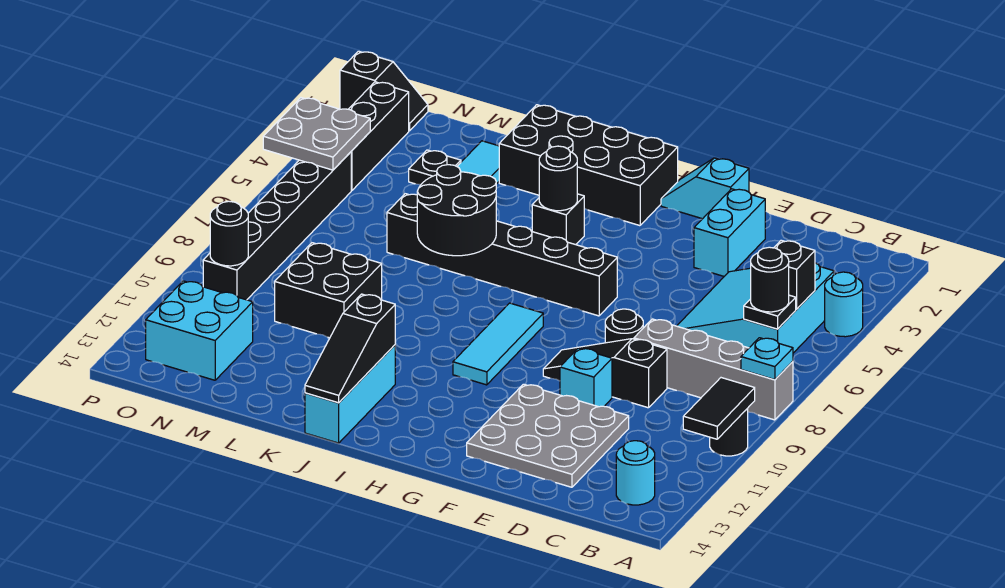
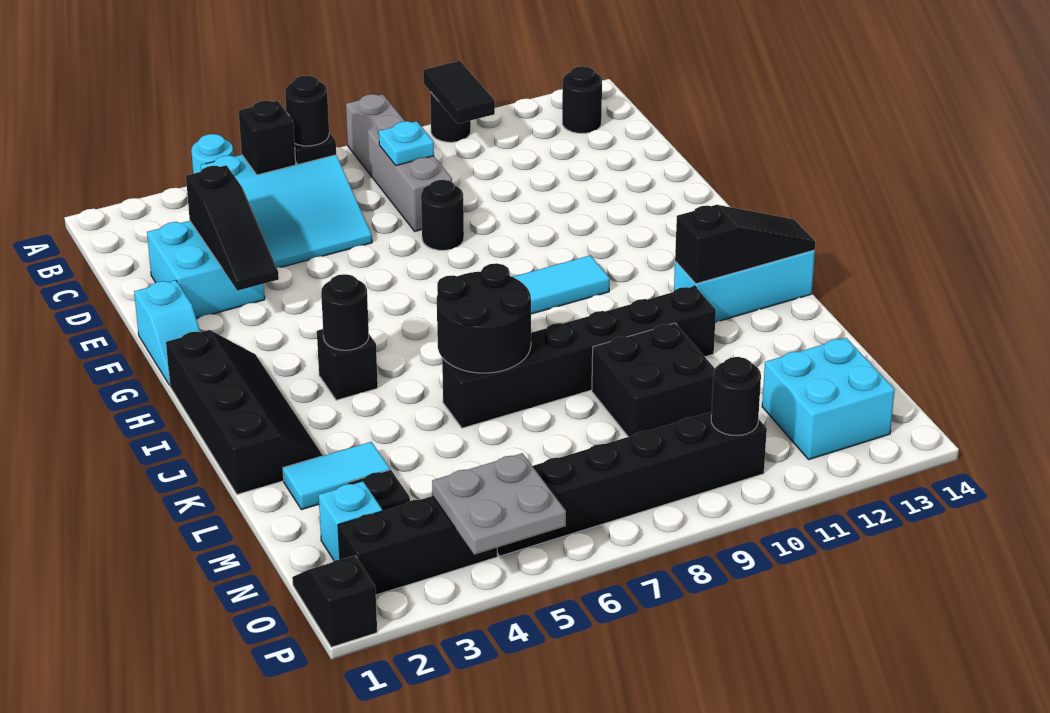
cyan plate A8 level 2 -> cyan plate C8 level 2
black tile A10:A11 level 2 -> black tile A10:B10 level 2
cyan round brick B13 level 1 -> black round brick B13 level 1
black slope D9:F9 level 1 top D -> black slope D3:F3 level 2 top D
grey plate D11:F13 level 1 -> none
cyan brick E2:E3 level 1 -> cyan brick D2:E3 level 1
cyan brick E10 level 1 -> cyan brick N2 level 1
black brick G6:L6 level 1 -> black brick K6:K11 level 1
black brick H1:K2 level 1 -> black slope H1:K2 level 1 top 1

